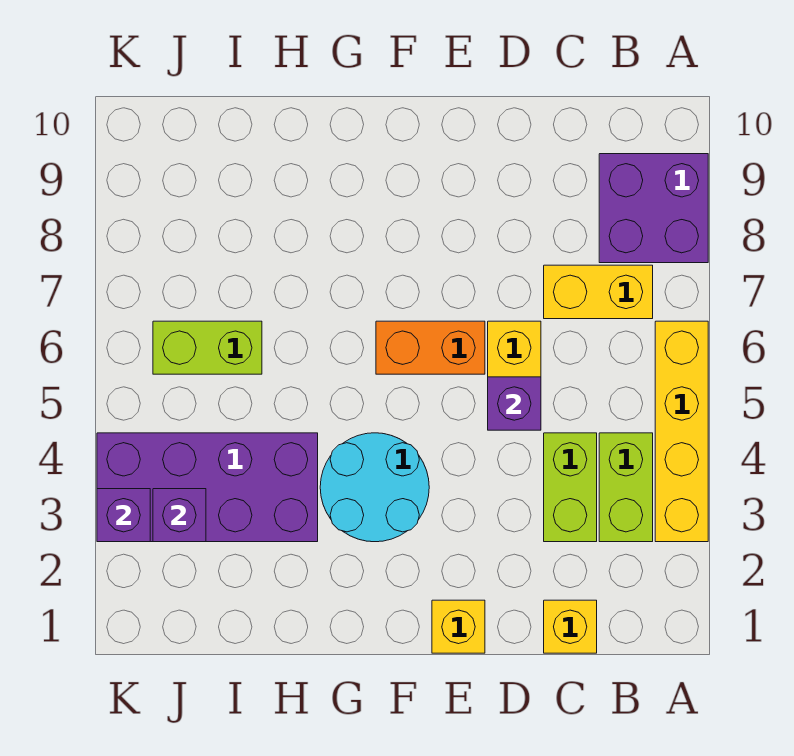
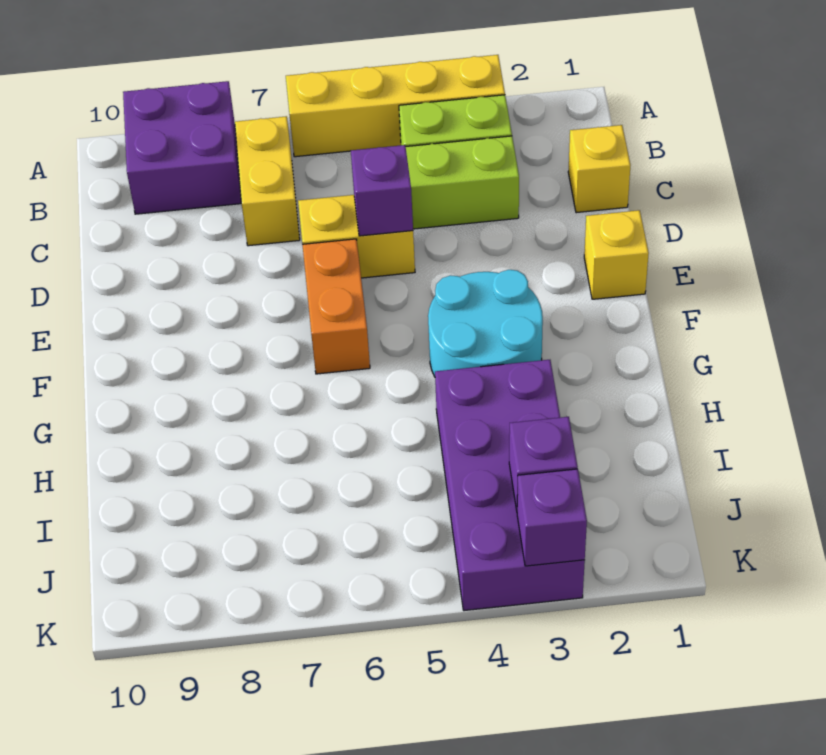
lime brick I6:J6 level 1 -> none

